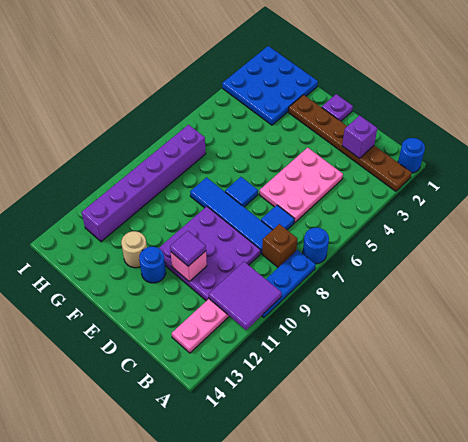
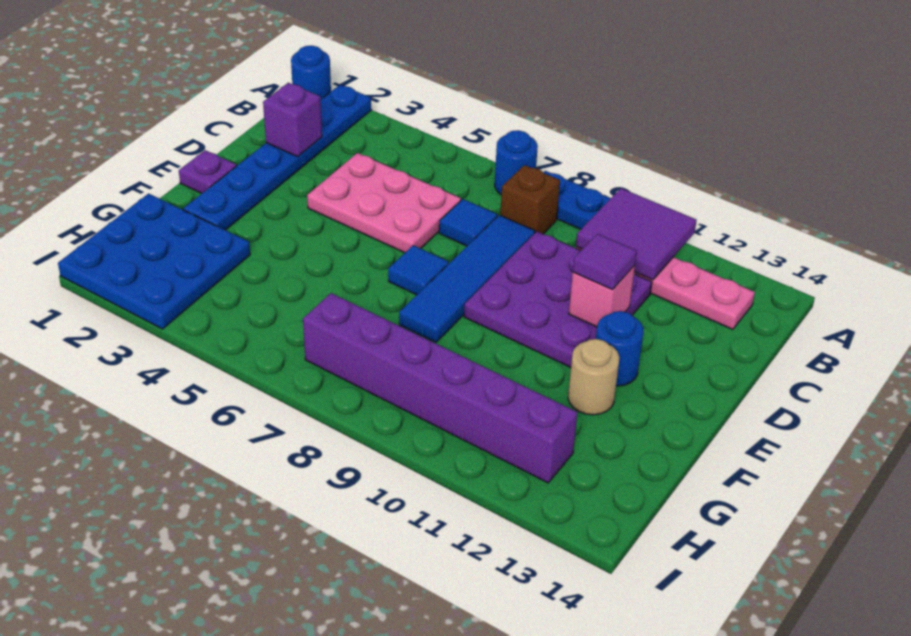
brown plate A2:F2 level 1 -> blue plate A2:F2 level 1

